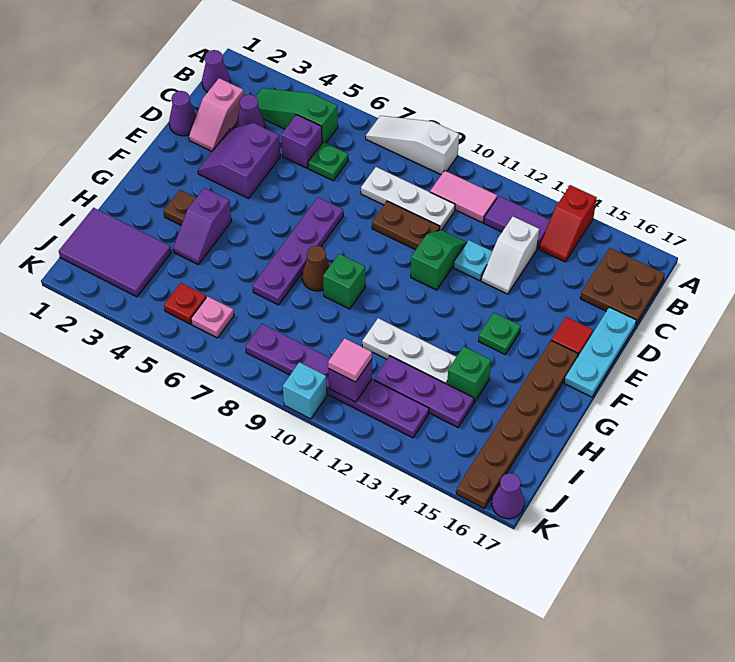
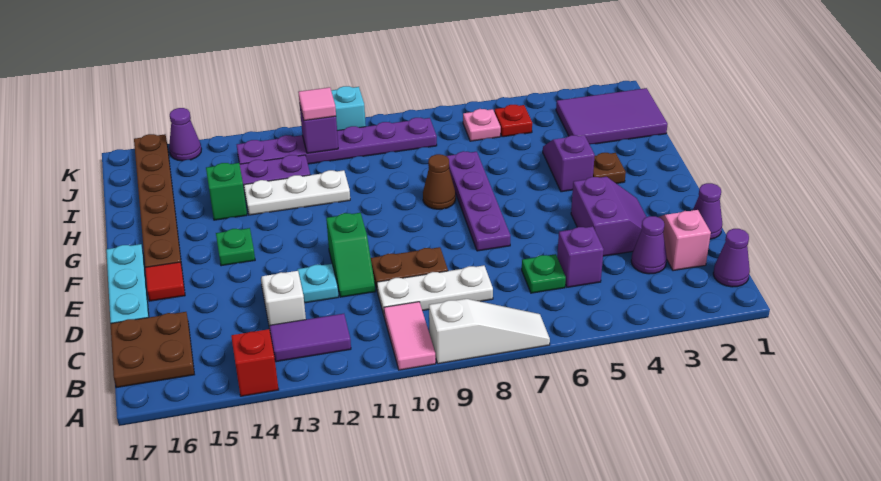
green slope B3:B5 level 1 top 5 -> none
pink tile B10:B11 level 1 -> pink tile A10:B10 level 1
green brick G9 level 1 -> none
purple cone K17 level 1 -> purple cone K15 level 1

